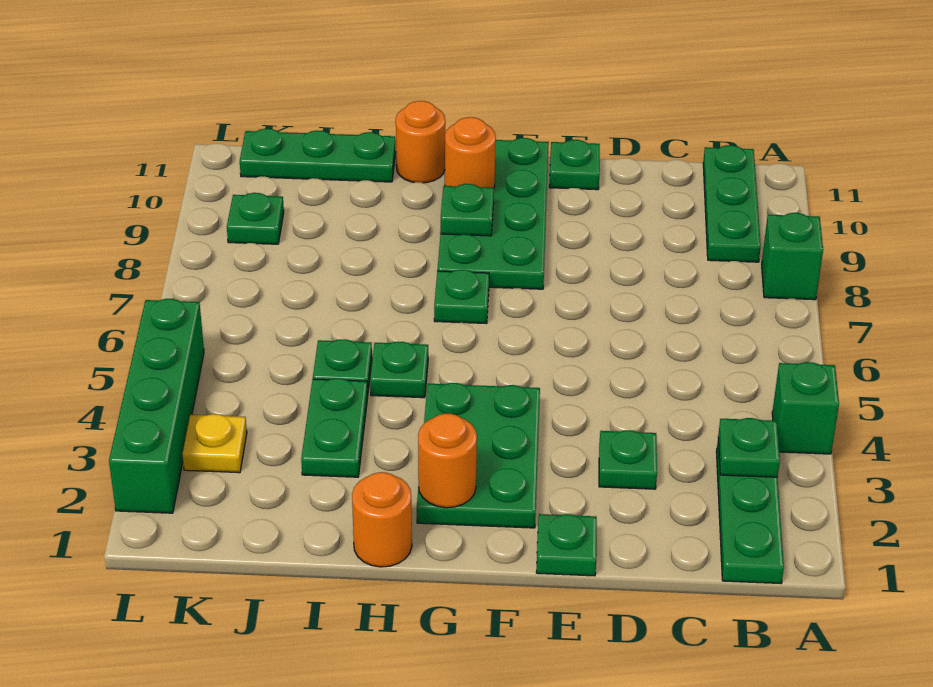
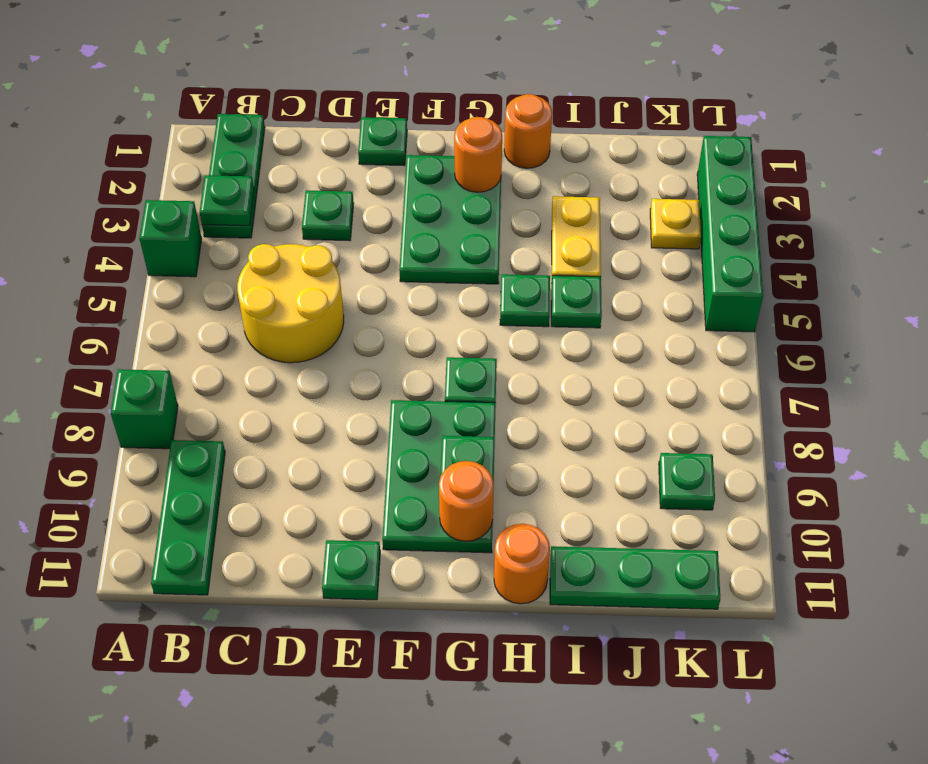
none -> yellow round brick C5:D6 level 1
green plate F8:G11 level 1 -> green plate F8:G10 level 1
green plate I3:I4 level 1 -> yellow plate I3:I4 level 1

